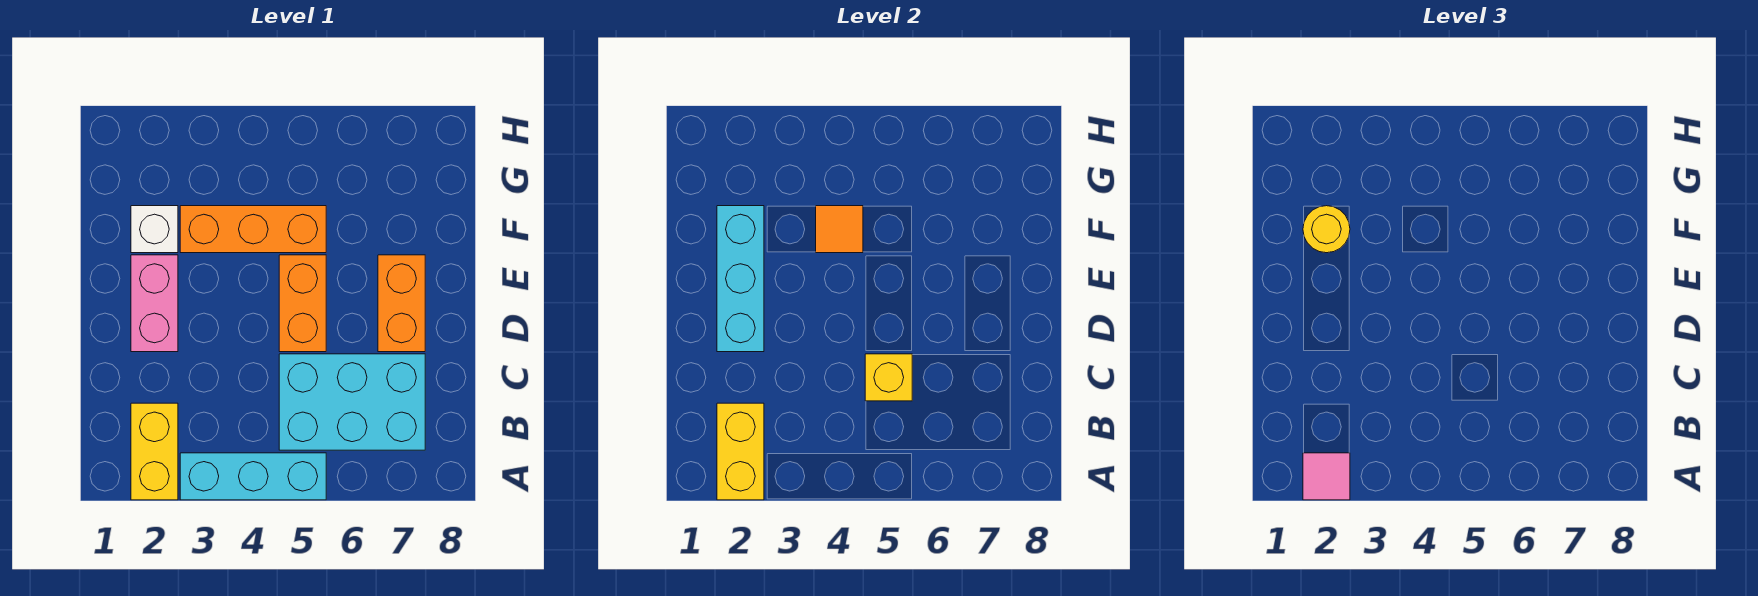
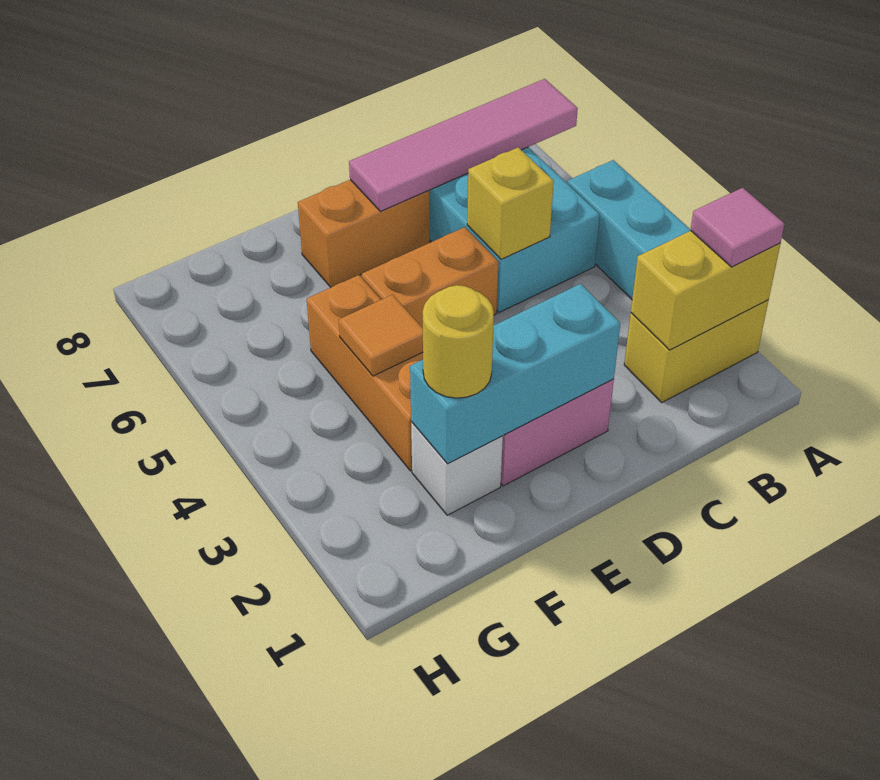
none -> pink tile A7:D7 level 2

